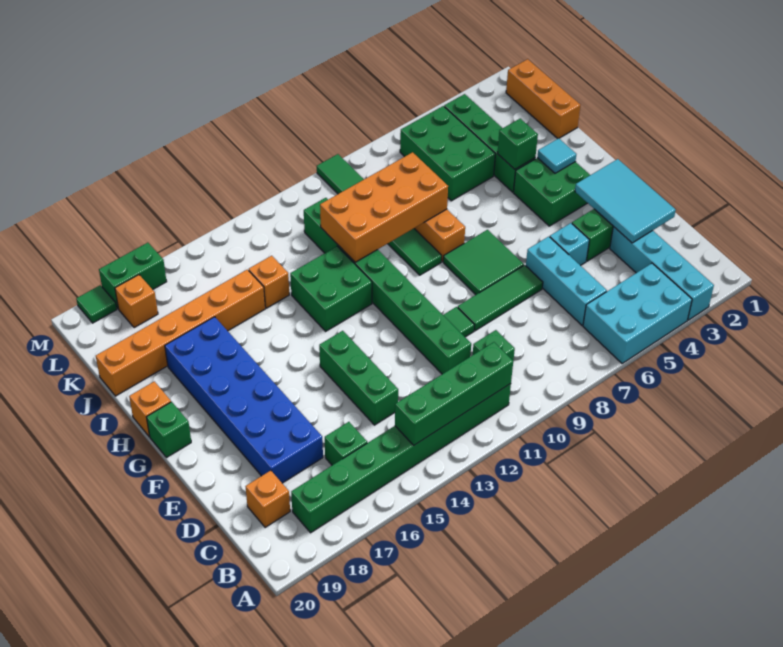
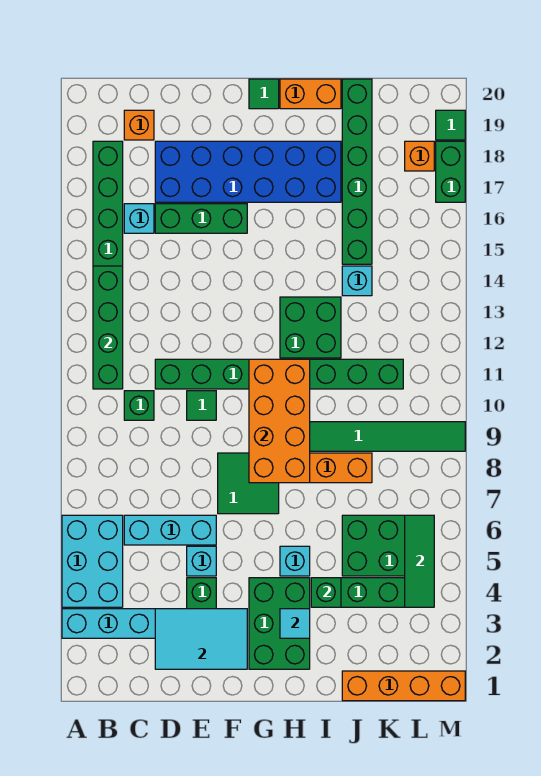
green brick C16 level 1 -> cyan brick C16 level 1
green brick D14:F14 level 1 -> green brick D16:F16 level 1
green tile E7:E9 level 1 -> green tile L4:L6 level 2
green brick G3:H4 level 1 -> green brick G2:H4 level 1
green brick G20 level 1 -> green tile G20 level 1
none -> cyan brick H5 level 1
orange brick H20 level 1 -> orange brick H20:I20 level 1
orange brick I8:J11 level 2 -> orange brick G8:H11 level 2
orange brick J1:L1 level 1 -> orange brick J1:M1 level 1
orange brick J14 level 1 -> cyan brick J14 level 1
orange brick J15:J20 level 1 -> green brick J15:J20 level 1

